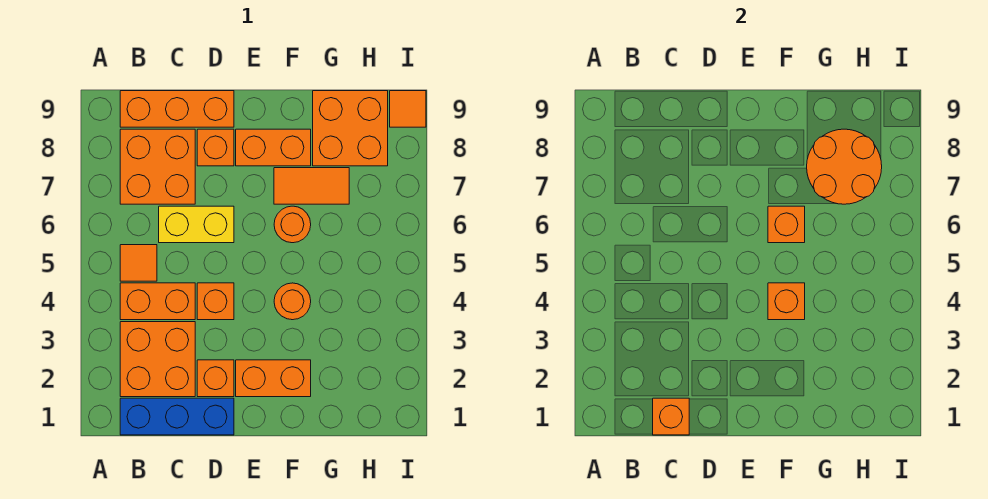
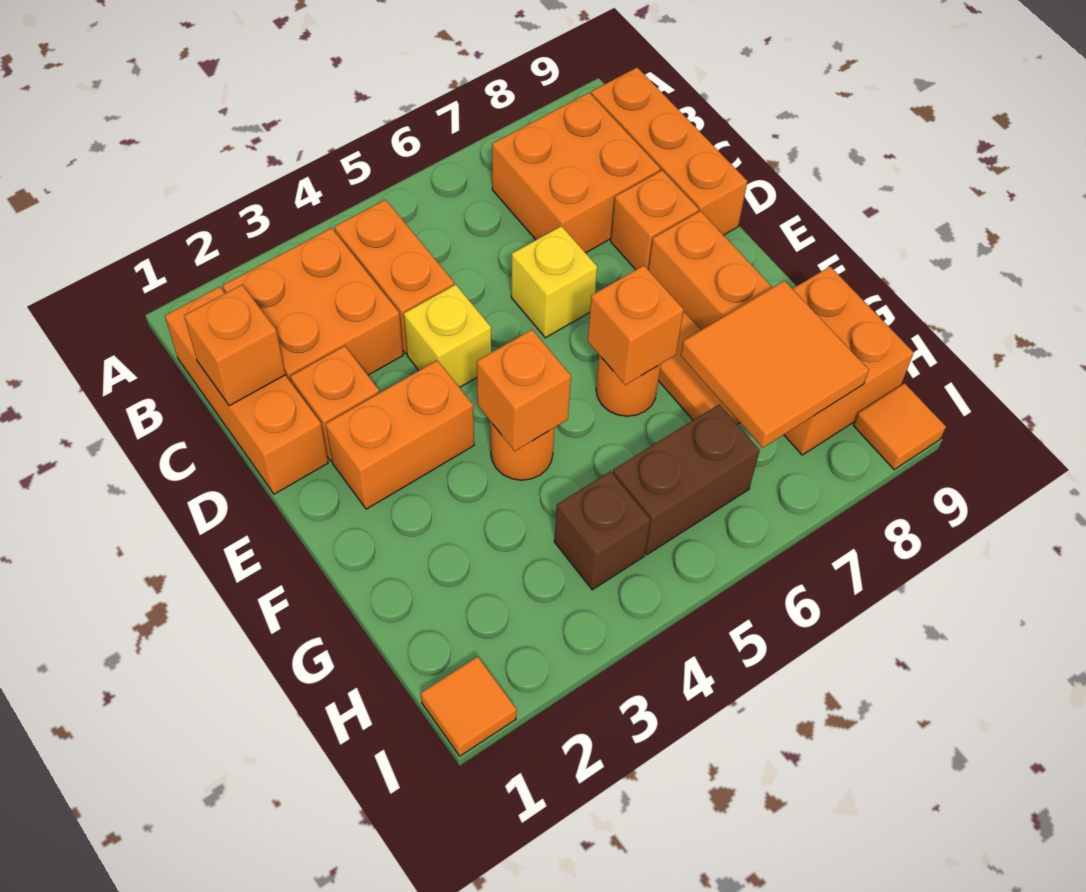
blue brick B1:D1 level 1 -> orange brick B1:D1 level 1
orange tile B5 level 1 -> orange tile I1 level 1
yellow brick C6:D6 level 1 -> yellow brick D6 level 1
orange brick D4 level 1 -> yellow brick D4 level 1
orange brick E2:F2 level 1 -> orange brick E2:E3 level 1
orange round brick G7:H8 level 2 -> orange tile G7:H8 level 2
none -> brown brick H4 level 1
none -> brown brick H5:H6 level 1

